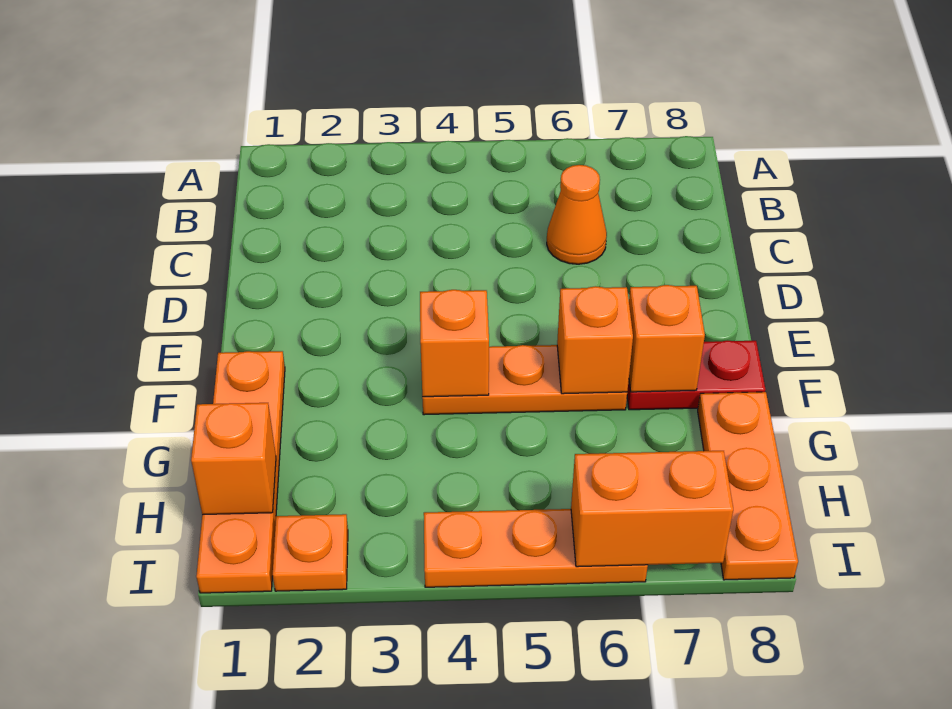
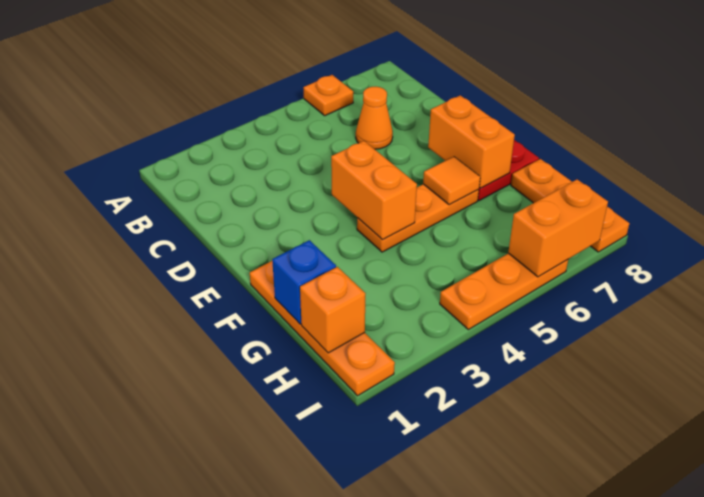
orange brick F4 level 2 -> orange brick E4:F4 level 2
orange brick F6 level 2 -> orange tile F6 level 2
orange brick F7 level 2 -> orange brick E7:F7 level 2
none -> blue brick G1 level 2
orange plate I2 level 1 -> orange plate A6 level 1

